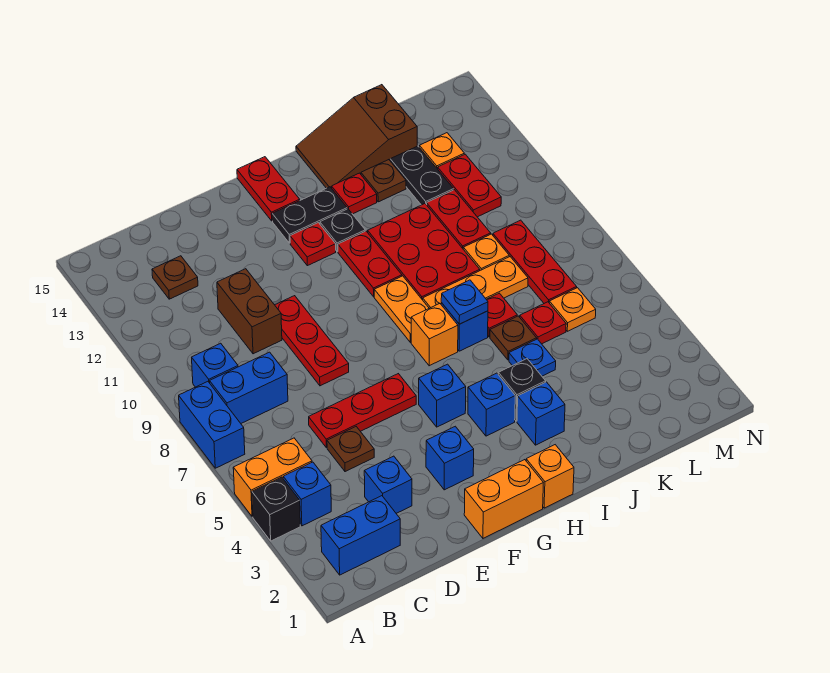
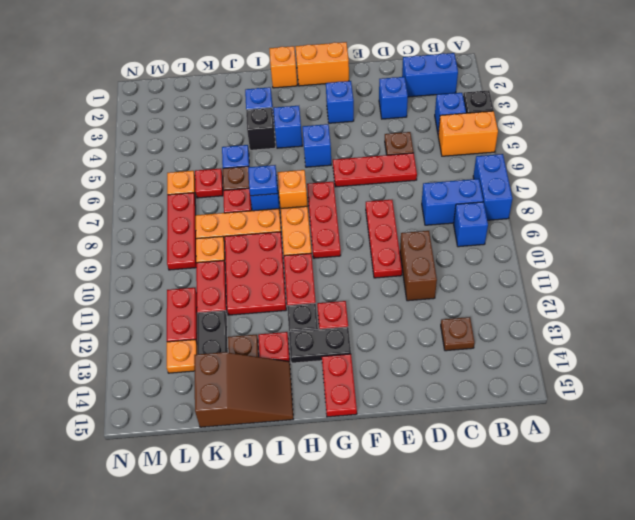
none -> red plate G7:G9 level 1

